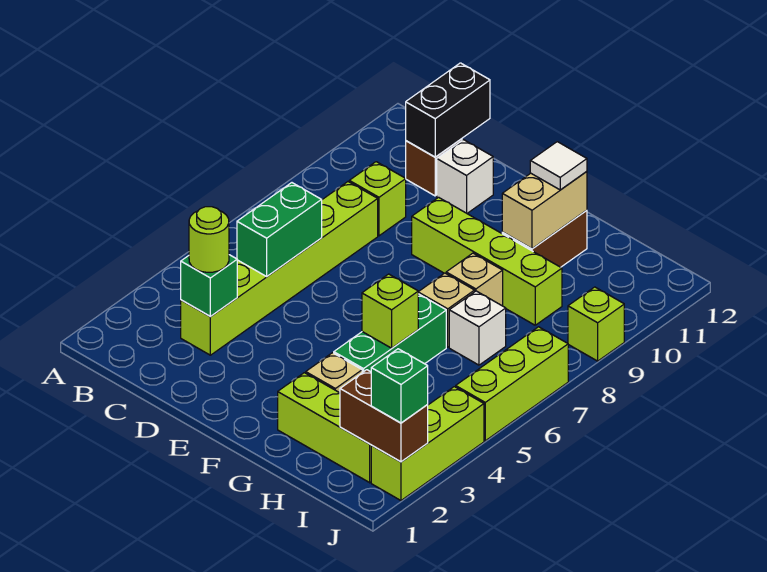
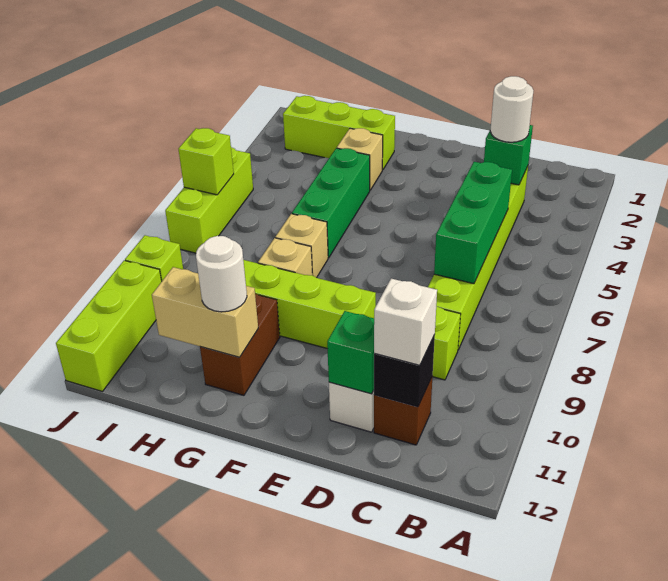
lime round brick C3 level 3 -> white round brick C3 level 3
green brick C5:C6 level 2 -> green brick C5:C7 level 2
black brick C11:C12 level 2 -> black brick C11 level 2
lime brick G5 level 2 -> lime brick J6 level 2
tan brick G10:G11 level 2 -> tan brick G11:H11 level 2
white tile G11 level 3 -> white round brick G11 level 3
white brick H7 level 1 -> white brick C11 level 3
brown brick I2:J2 level 2 -> none
lime brick J2:J4 level 1 -> lime brick J10:J12 level 1
green brick J2 level 3 -> green brick D11 level 2

